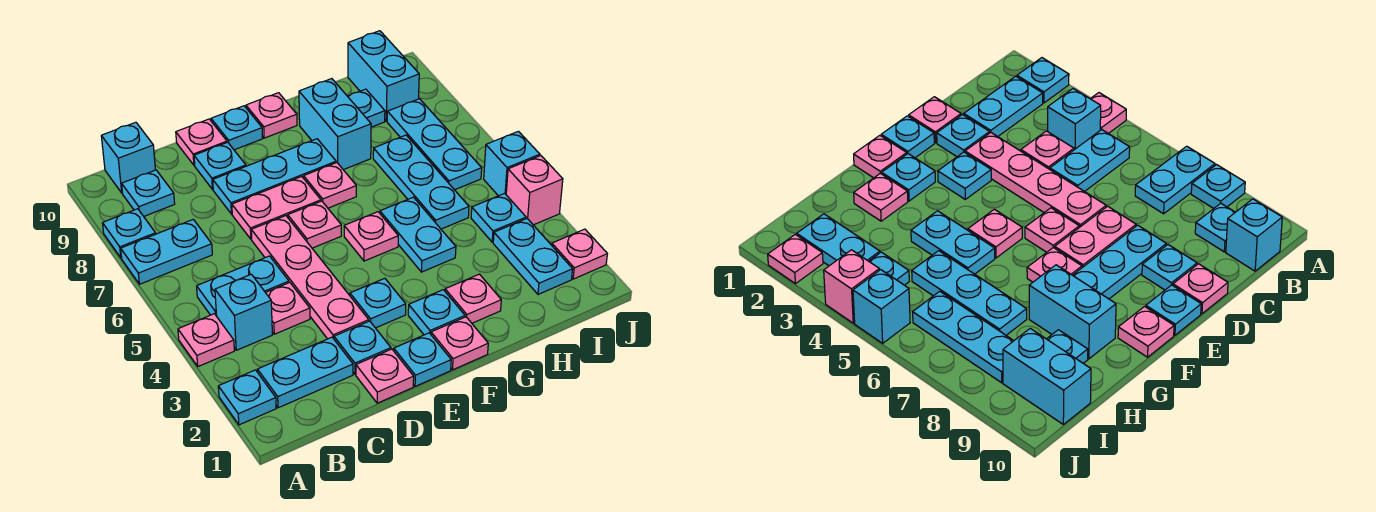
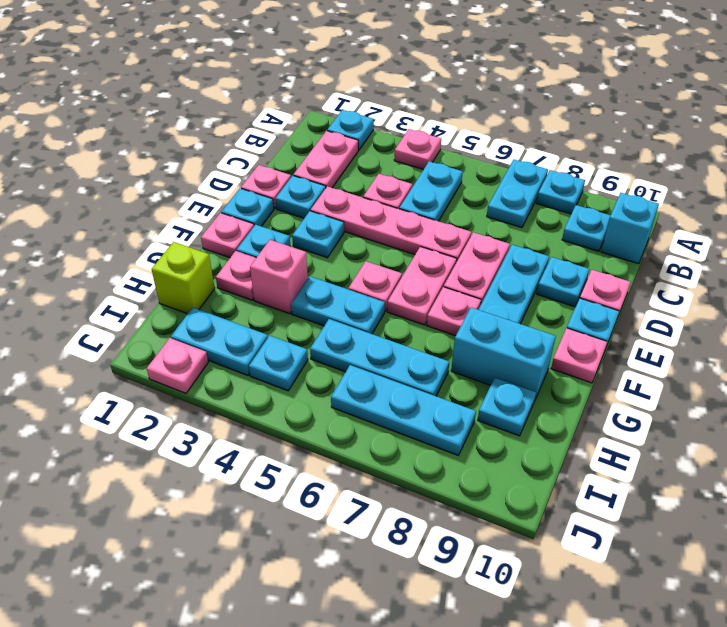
cyan plate B2:C2 level 1 -> pink plate B2:C2 level 1
cyan brick B4 level 1 -> none
pink plate E6 level 1 -> pink plate E6:F6 level 1
none -> lime brick H1 level 1
cyan brick I9:I10 level 1 -> none
pink brick J4 level 1 -> pink brick G3 level 1
cyan brick J5 level 1 -> none

